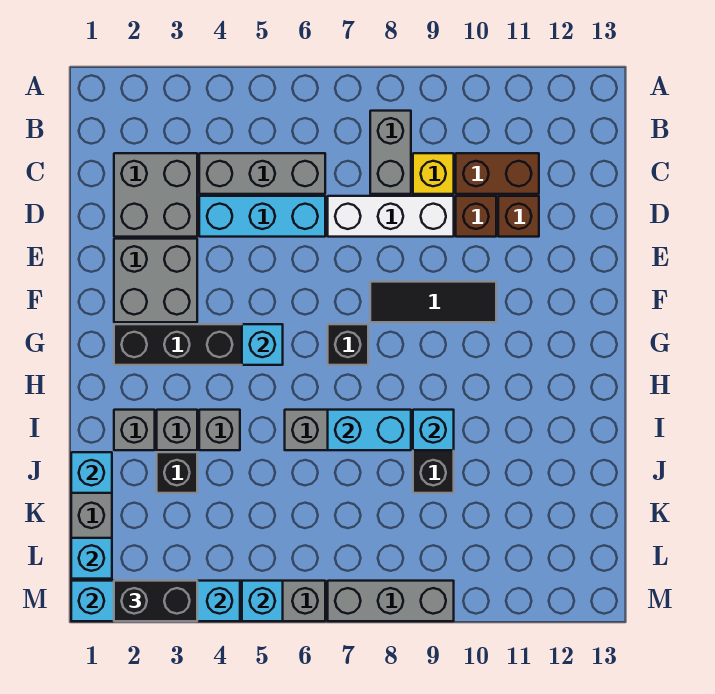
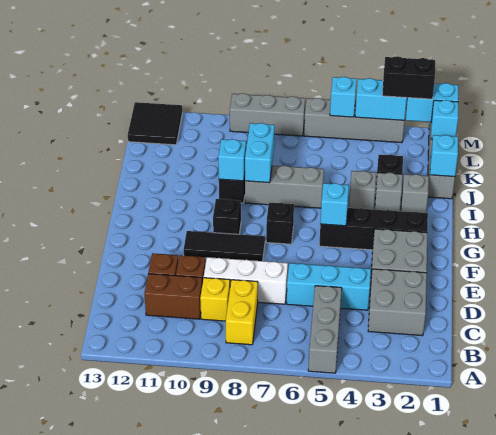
grey brick B8:C8 level 1 -> yellow brick B8:C8 level 1
grey brick C4:C6 level 1 -> grey brick A5:C5 level 1
none -> black brick G9 level 1
cyan brick I7:I8 level 2 -> cyan brick I8:J8 level 2
none -> black tile L12:M13 level 1

